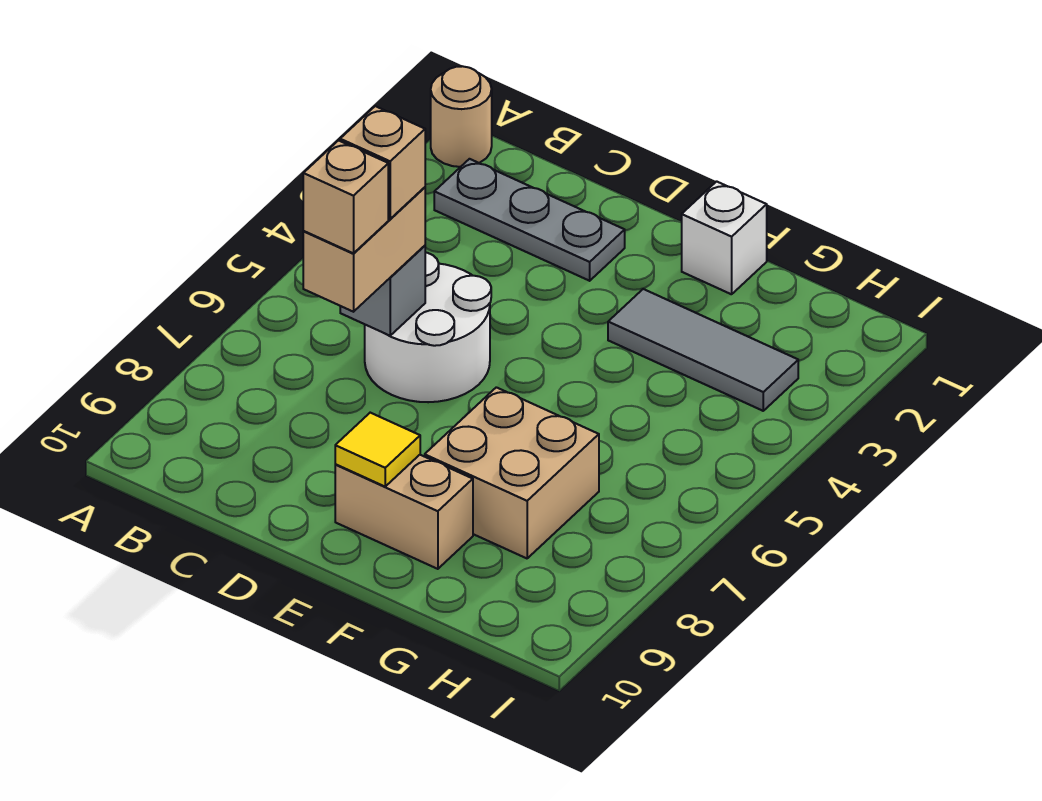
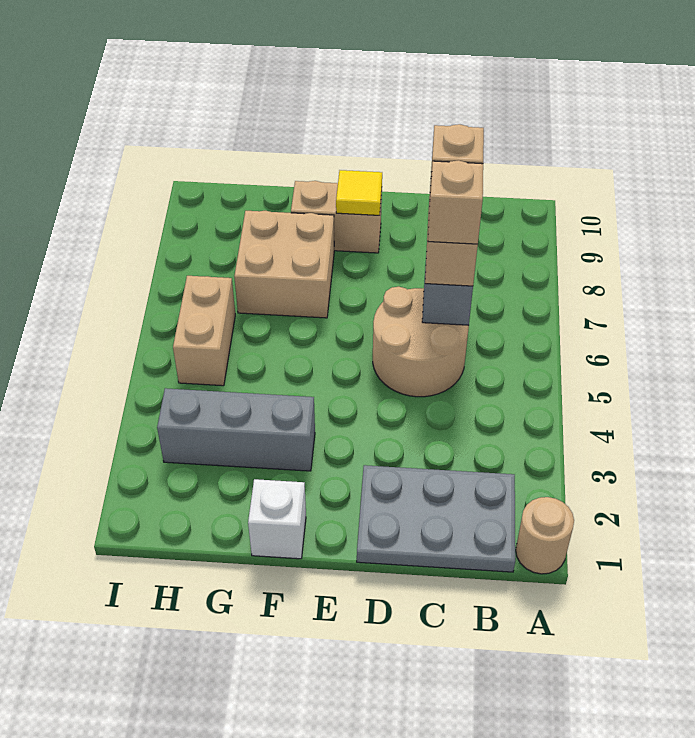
grey plate B2:D2 level 1 -> grey plate B1:D2 level 1
white round brick C5:D6 level 1 -> tan round brick C5:D6 level 1
grey tile F3:H3 level 1 -> grey brick F3:H3 level 1
none -> tan brick H5:H6 level 1

